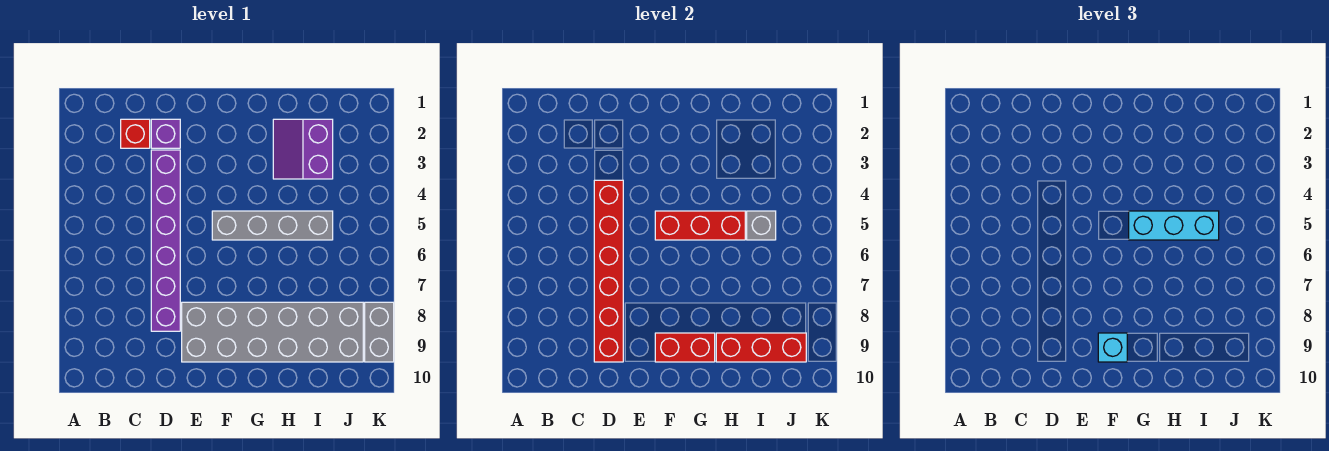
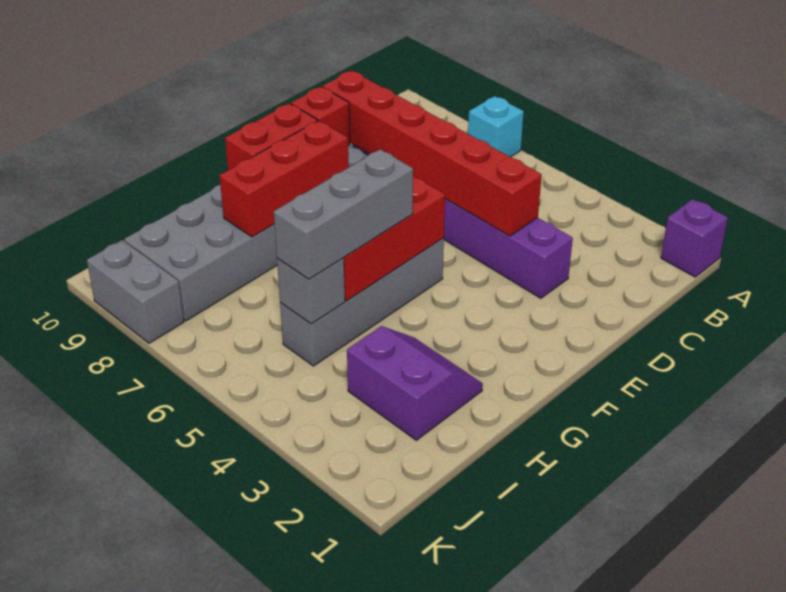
red brick C2 level 1 -> red brick E9 level 2
purple brick D2 level 1 -> purple brick A1 level 1
cyan brick F9 level 3 -> cyan brick A7 level 1
cyan brick G5:I5 level 3 -> grey brick G5:I5 level 3
red brick H9:J9 level 2 -> red brick F8:H8 level 2

